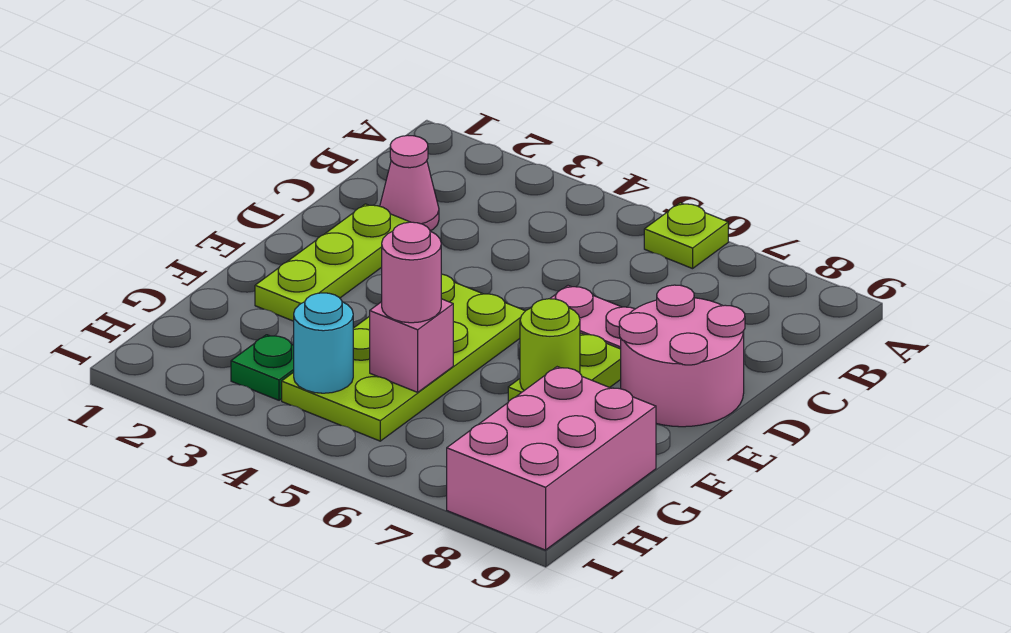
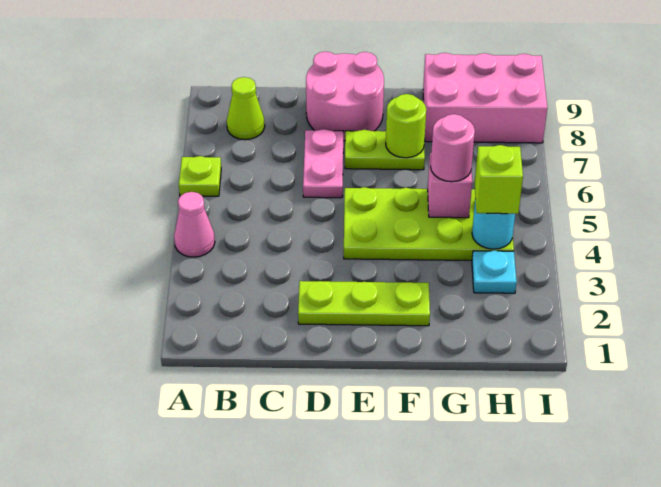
none -> lime cone B8 level 1
pink cone C2 level 1 -> pink cone A4 level 1
green plate H3 level 1 -> cyan plate H3 level 1
none -> lime brick H4 level 3

